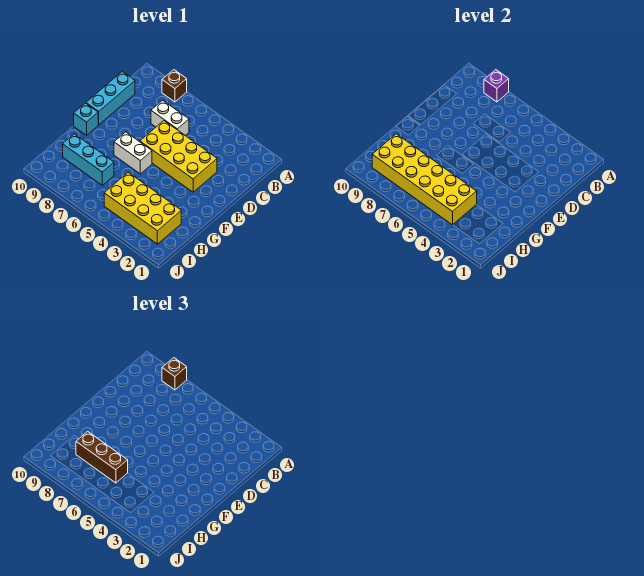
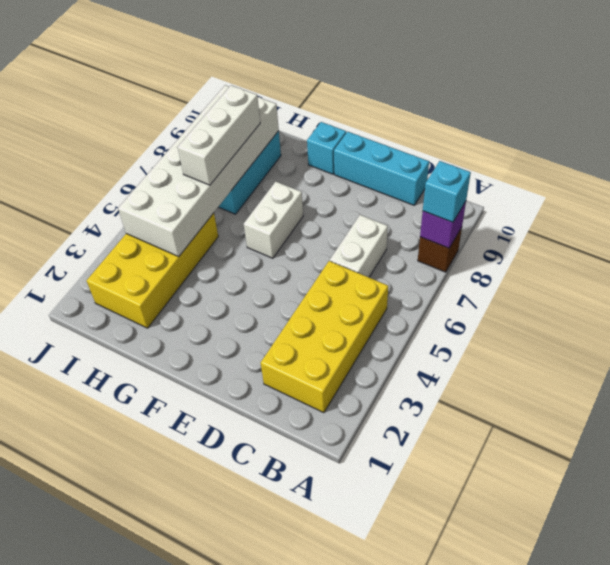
brown brick A8 level 3 -> cyan brick A8 level 3
yellow brick D3:E6 level 1 -> yellow brick B2:C5 level 1
yellow brick H4:I9 level 2 -> white brick H4:I9 level 2
brown brick H6:H8 level 3 -> white brick H6:H8 level 3

